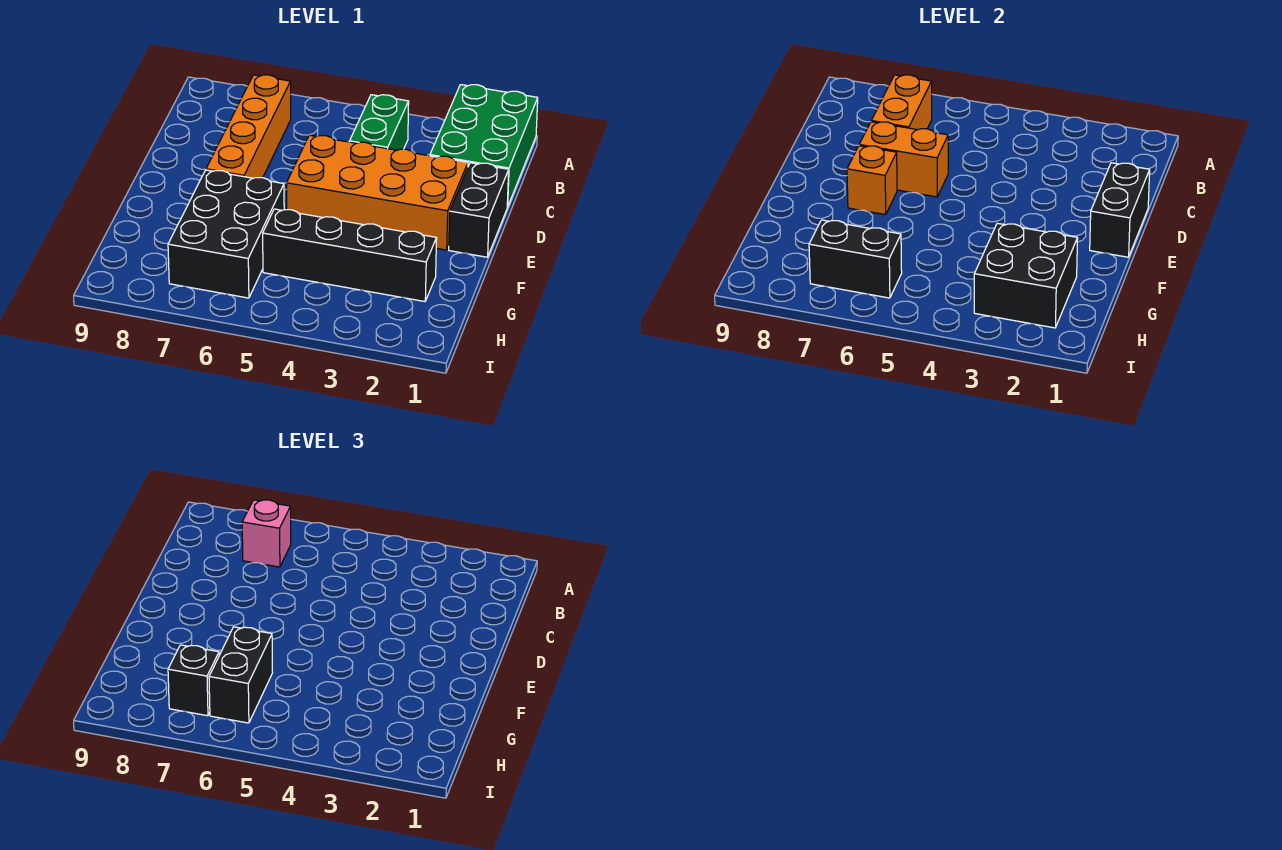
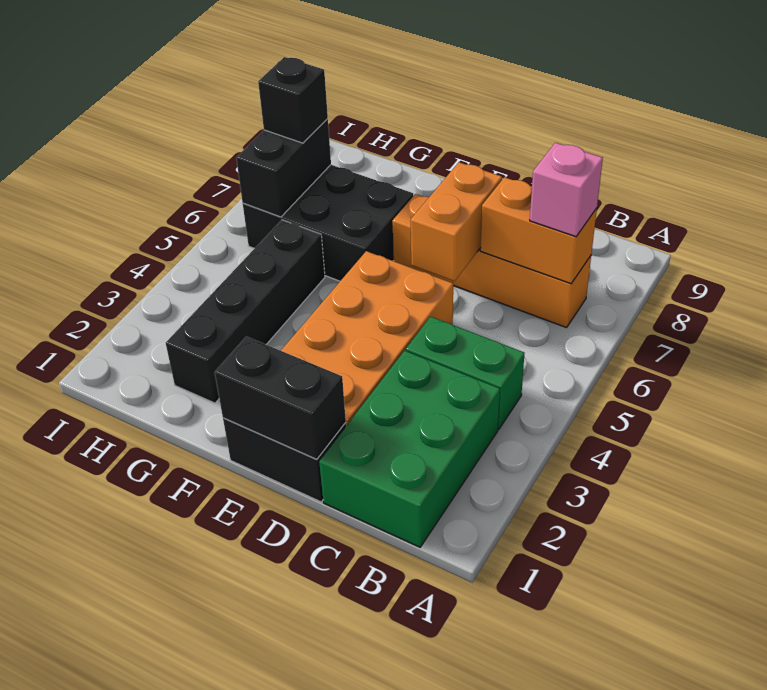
green brick A1:C2 level 1 -> green brick B1:C3 level 1
orange brick E7 level 2 -> none
black brick G2:H3 level 2 -> none
black brick G6:H6 level 3 -> none

